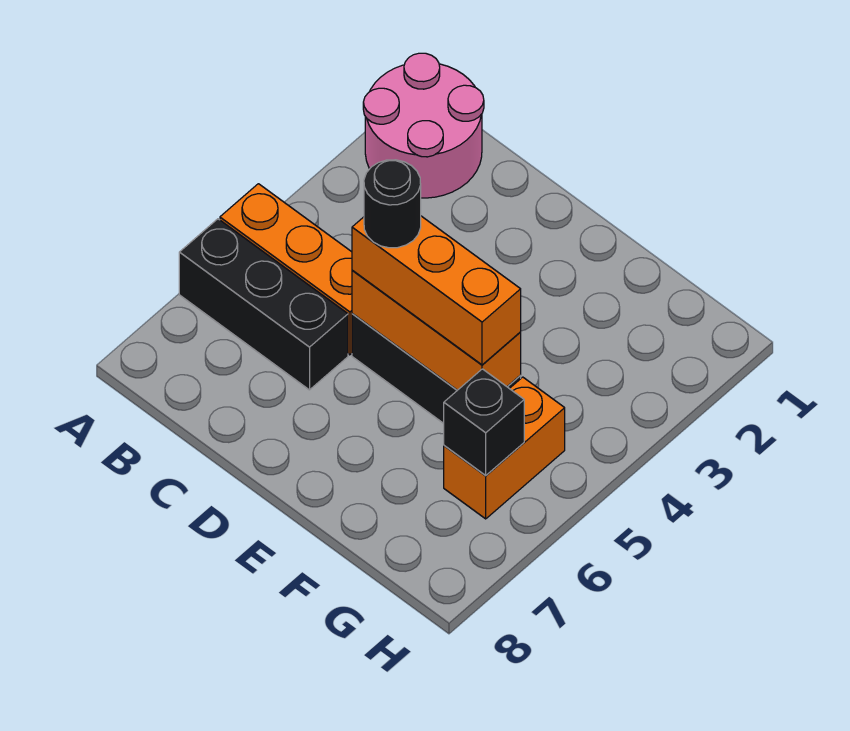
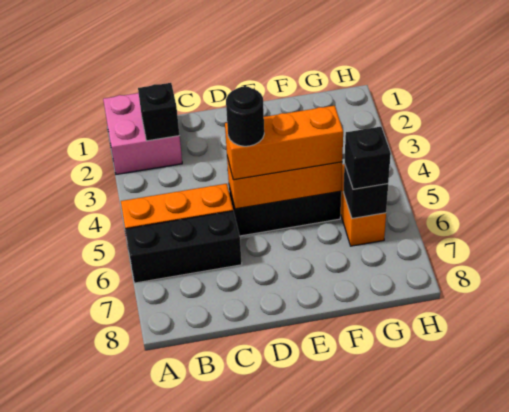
pink round brick A1:B2 level 1 -> pink brick A1:B2 level 1
none -> black brick B2 level 2
none -> black brick G6 level 3

